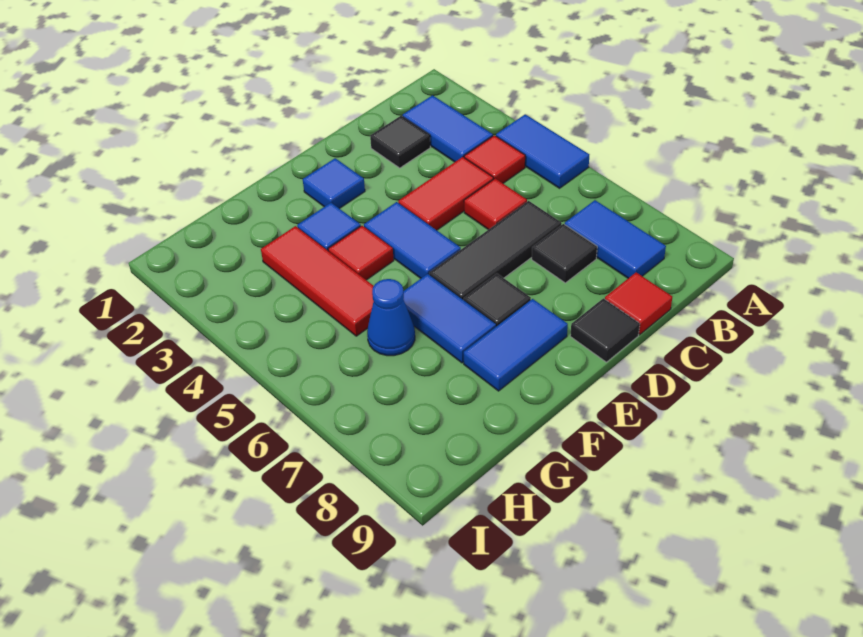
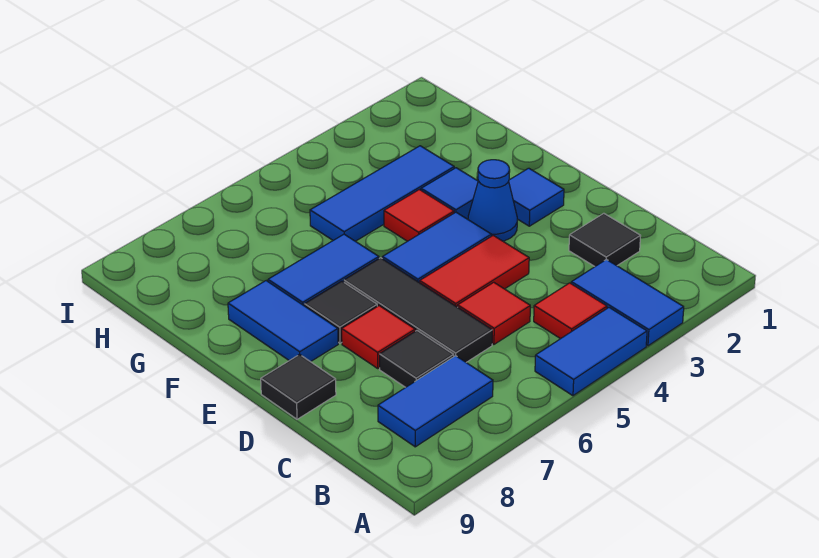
blue tile B2:B3 level 1 -> blue tile A3:B3 level 1
red tile C4:D4 level 1 -> red tile D4:D5 level 1
red tile C9 level 1 -> red tile D7 level 1
red tile G3:G5 level 1 -> blue tile G3:G5 level 1
blue cone G6 level 1 -> blue cone E3 level 1

